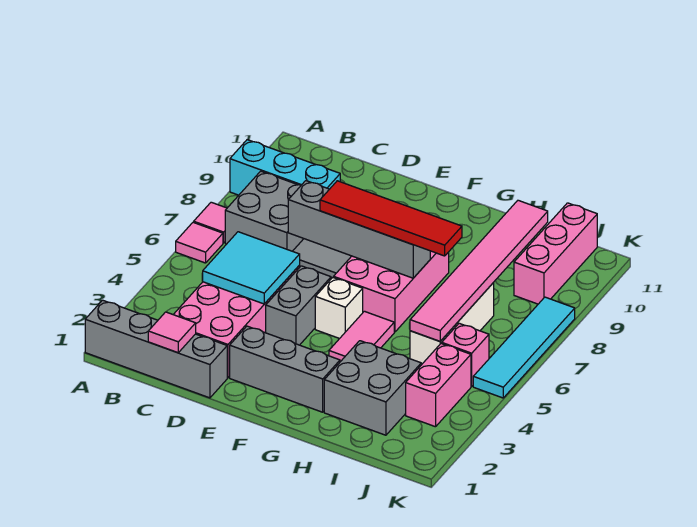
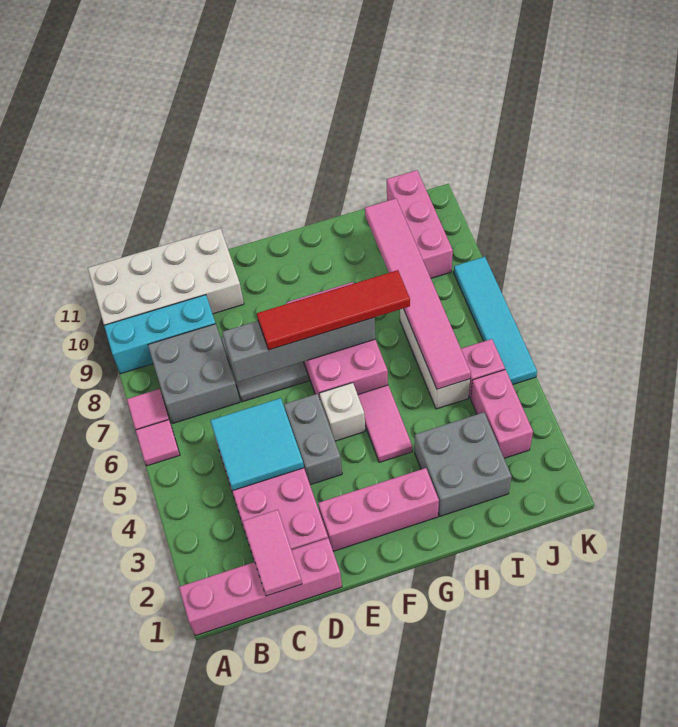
grey brick A1:D1 level 1 -> pink brick A1:D1 level 1
none -> white brick A10:D11 level 1
pink tile C1 level 2 -> pink tile C1:C2 level 2
grey brick E2:G2 level 1 -> pink brick E2:G2 level 1

